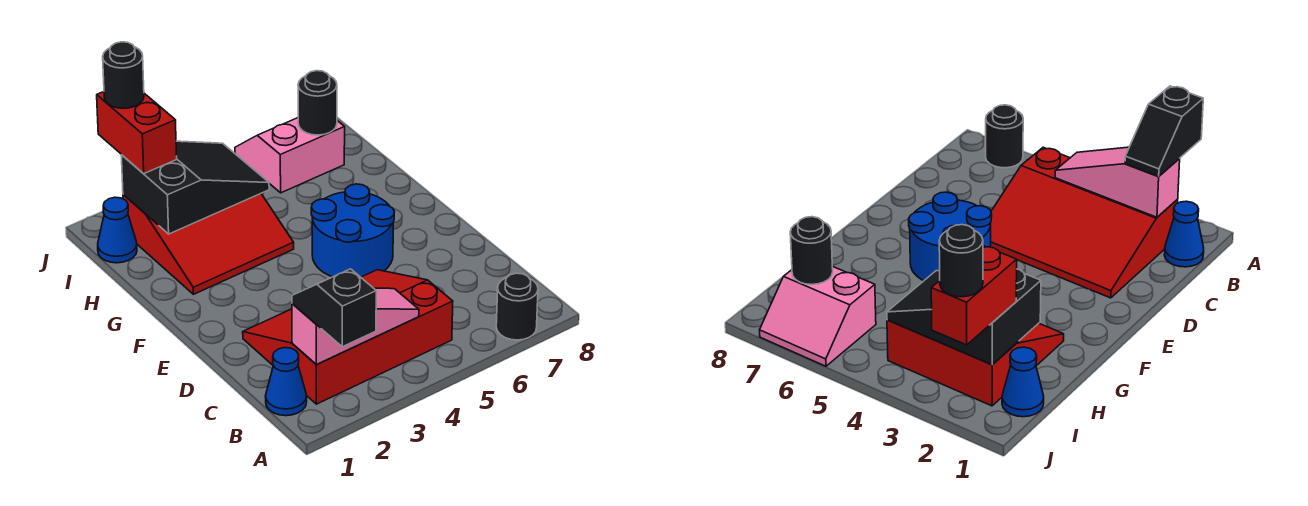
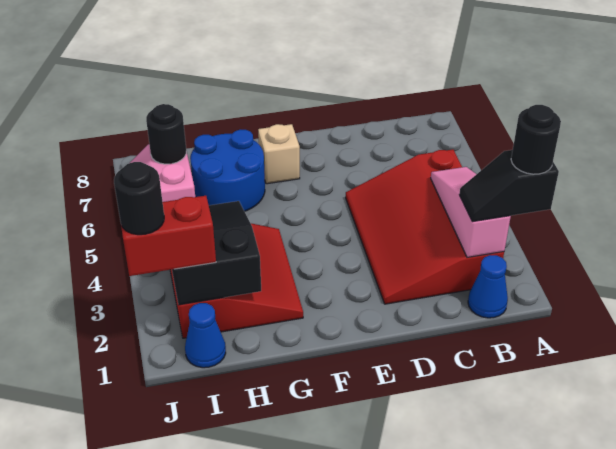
black round brick A7 level 1 -> black round brick A2 level 4
blue round brick E5:F6 level 1 -> blue round brick G6:H7 level 1
none -> tan brick F7 level 1

